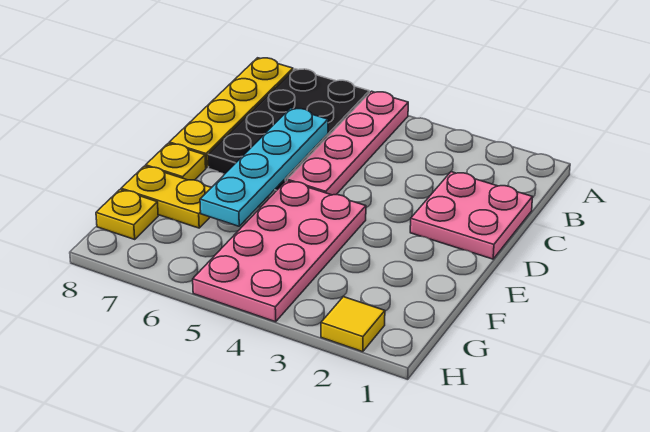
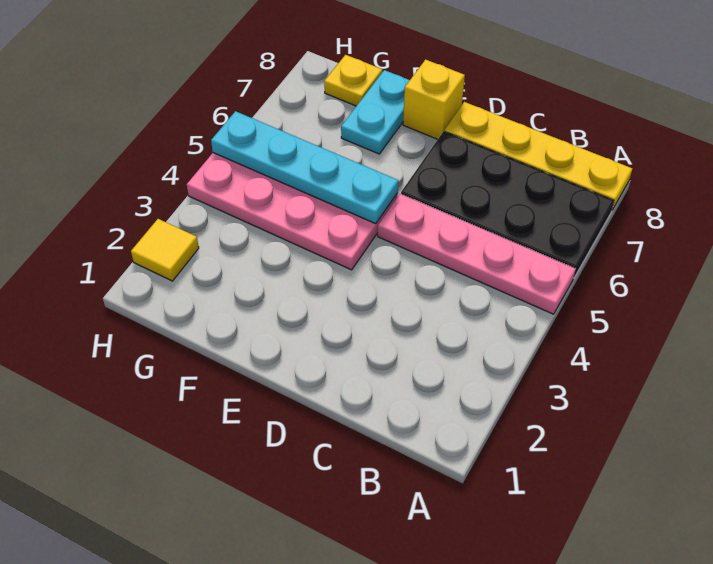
pink plate C1:D2 level 1 -> none
cyan plate C6:F6 level 2 -> cyan plate E5:H5 level 2
yellow plate E8 level 1 -> yellow brick E8 level 1
yellow plate F7:F8 level 1 -> cyan plate F7:F8 level 1

